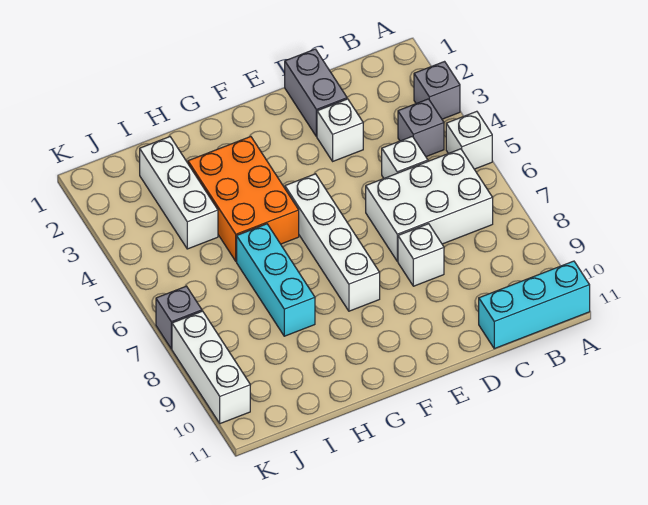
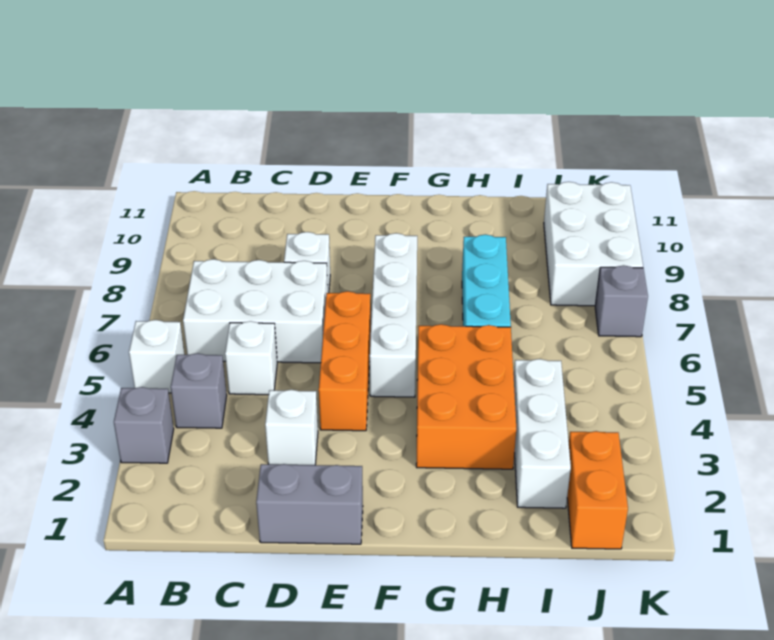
cyan brick A11:C11 level 1 -> none
grey brick D1:D2 level 1 -> grey brick D1:E1 level 1
none -> orange brick E4:E6 level 1
none -> orange brick J1:J2 level 1
white brick K8:K10 level 1 -> white brick J8:K10 level 1

